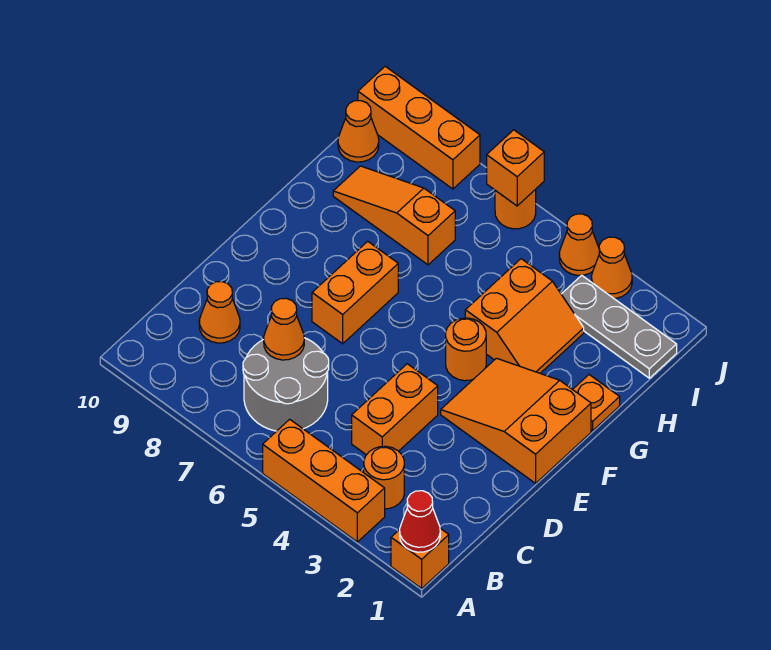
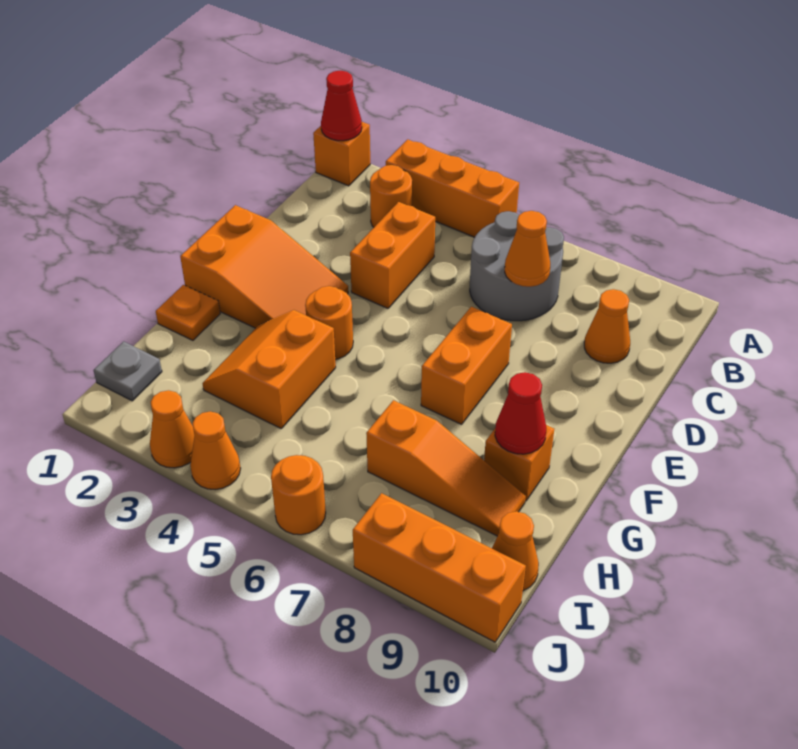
none -> red cone G9 level 2
grey plate I1:I3 level 1 -> grey plate I1 level 1
orange brick J6 level 2 -> orange brick G9 level 1

